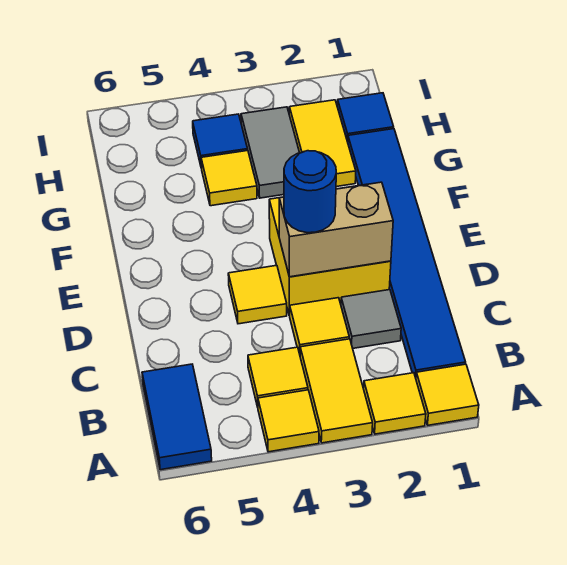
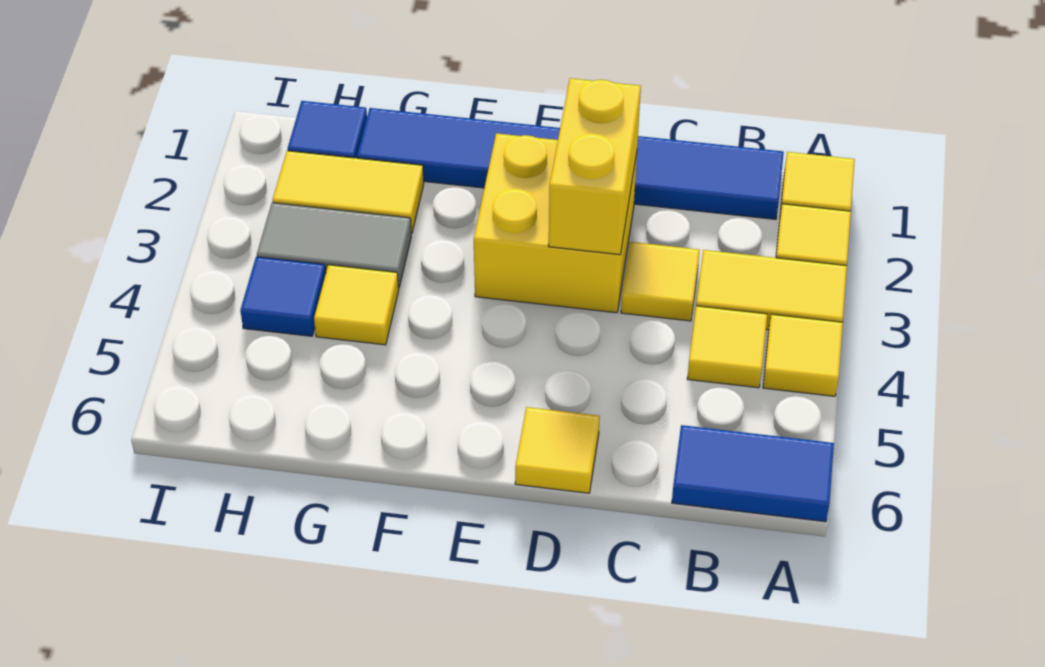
grey tile C2 level 1 -> none
tan brick D2:D3 level 2 -> yellow brick D2:D3 level 2
blue round brick D3 level 3 -> none
yellow tile D4 level 1 -> yellow tile D6 level 1

